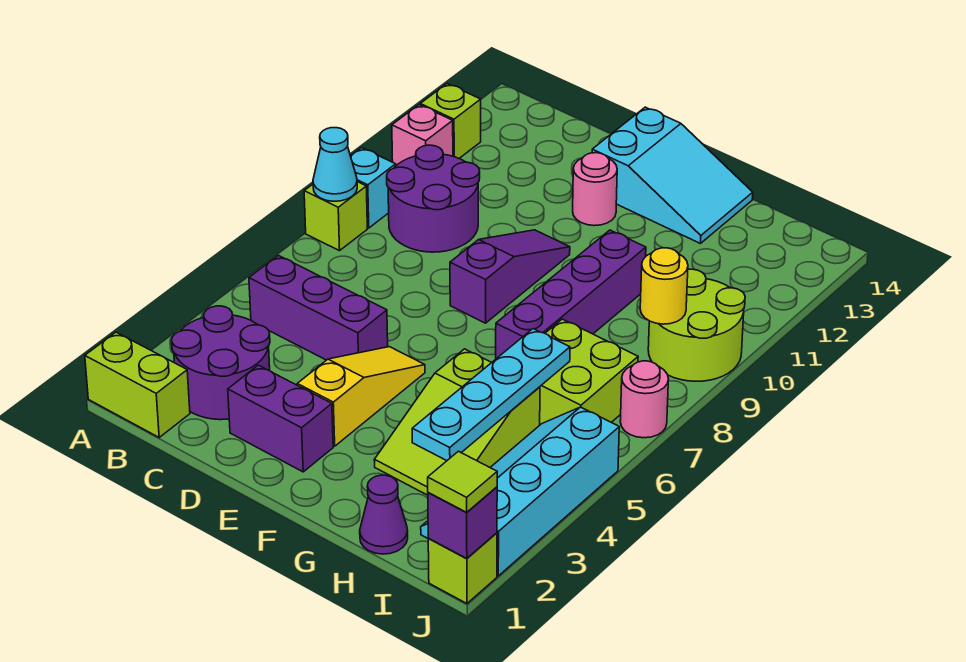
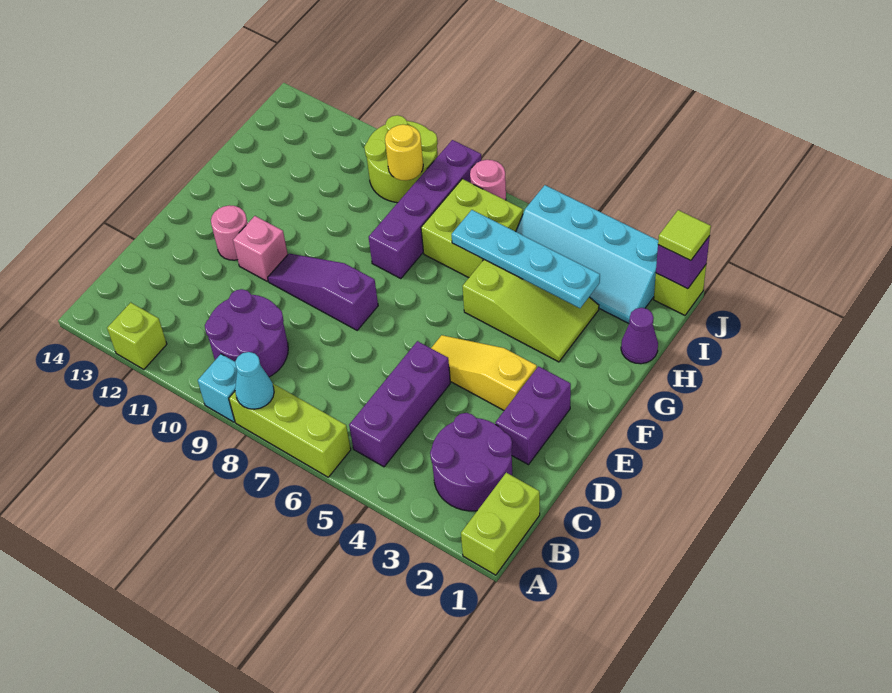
lime brick A8 level 1 -> lime brick A6:A8 level 1
pink brick A11 level 1 -> pink brick E11 level 1
cyan slope E13:G14 level 1 top E -> none
purple brick G7:G10 level 1 -> purple brick G8:J8 level 1

